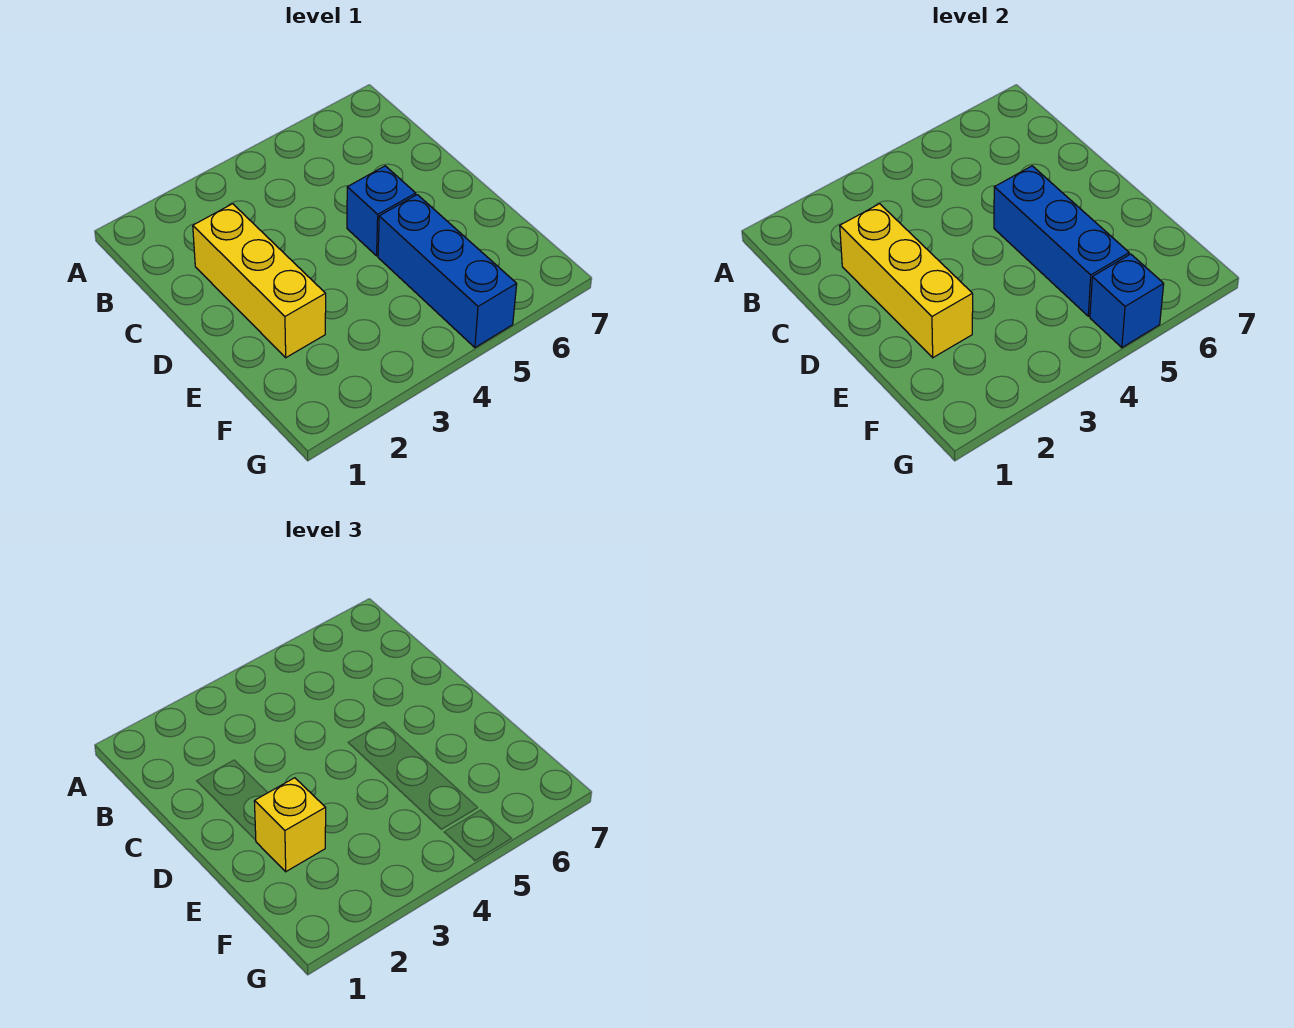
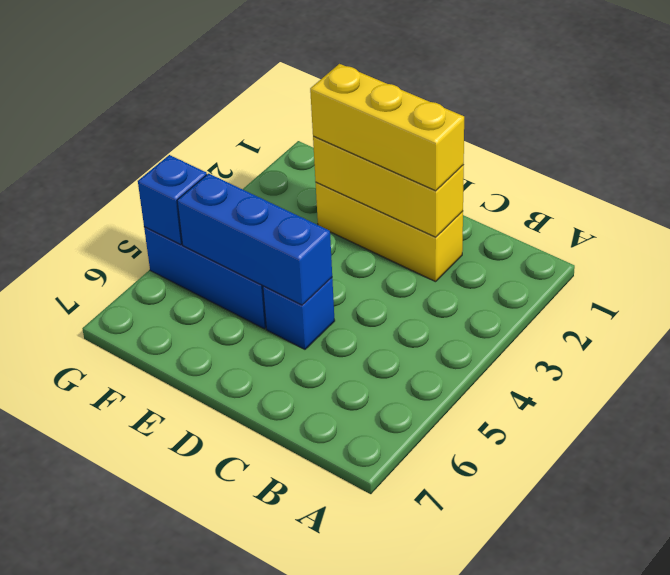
yellow brick E2 level 3 -> yellow brick C2:E2 level 3

